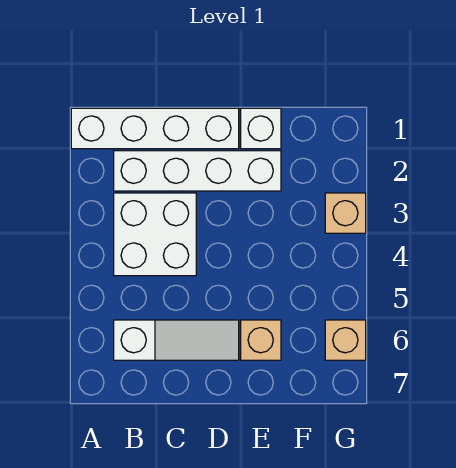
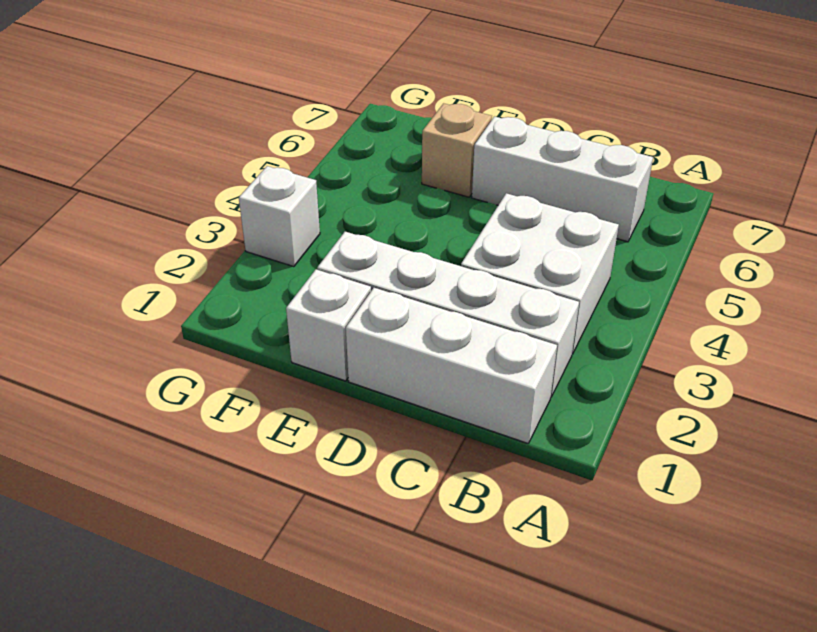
white brick A1:D1 level 1 -> white brick B1:D1 level 1
white slope B6:D6 level 1 top B -> white brick B6:D6 level 1
tan brick G3 level 1 -> white brick G3 level 1
tan brick G6 level 1 -> none

